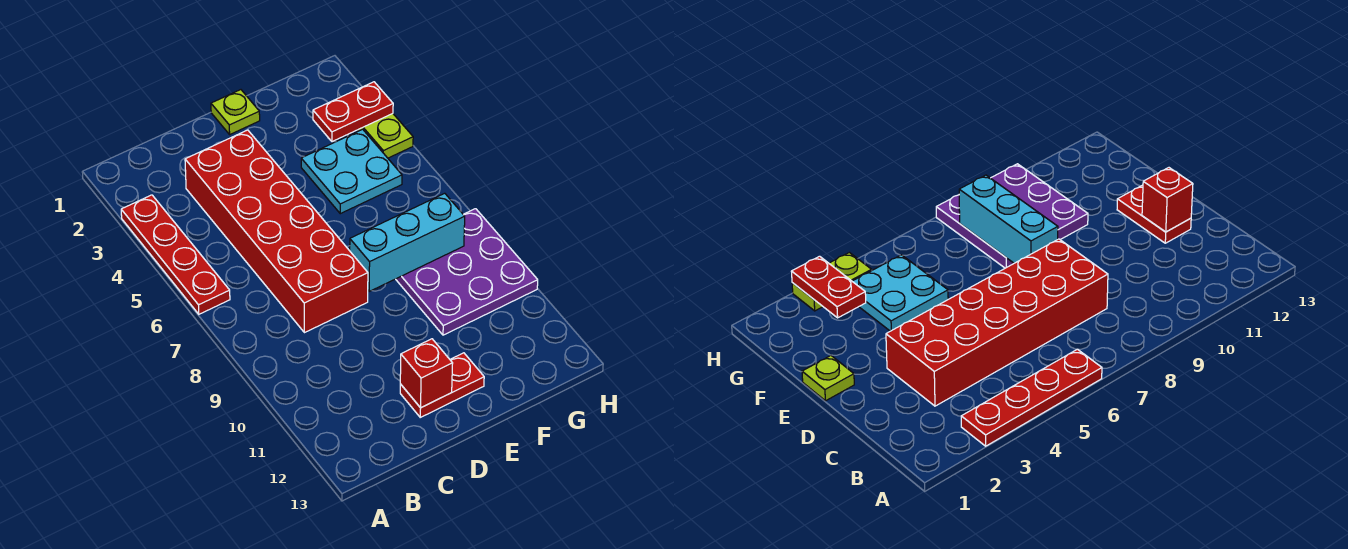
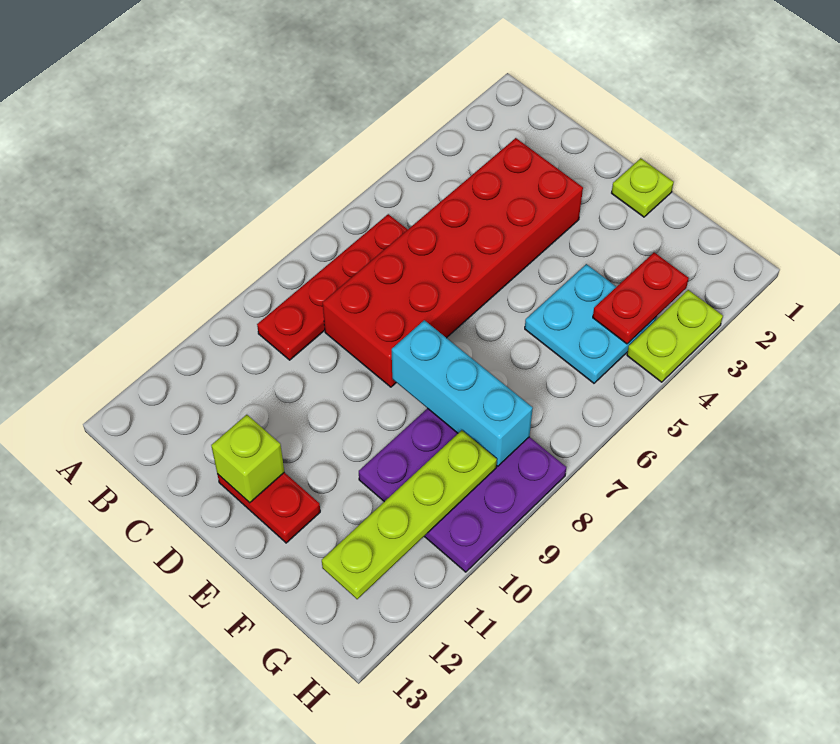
red plate A3:A6 level 1 -> red plate B6:B9 level 1
red brick D12 level 2 -> lime brick D12 level 2
red plate G3:H3 level 2 -> red plate G3:G4 level 2
none -> lime plate G9:G12 level 2

